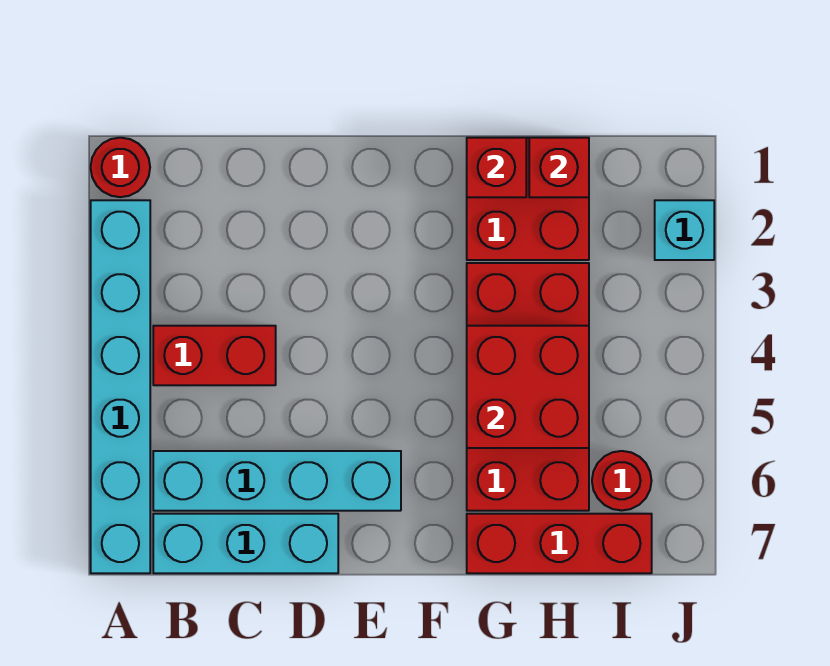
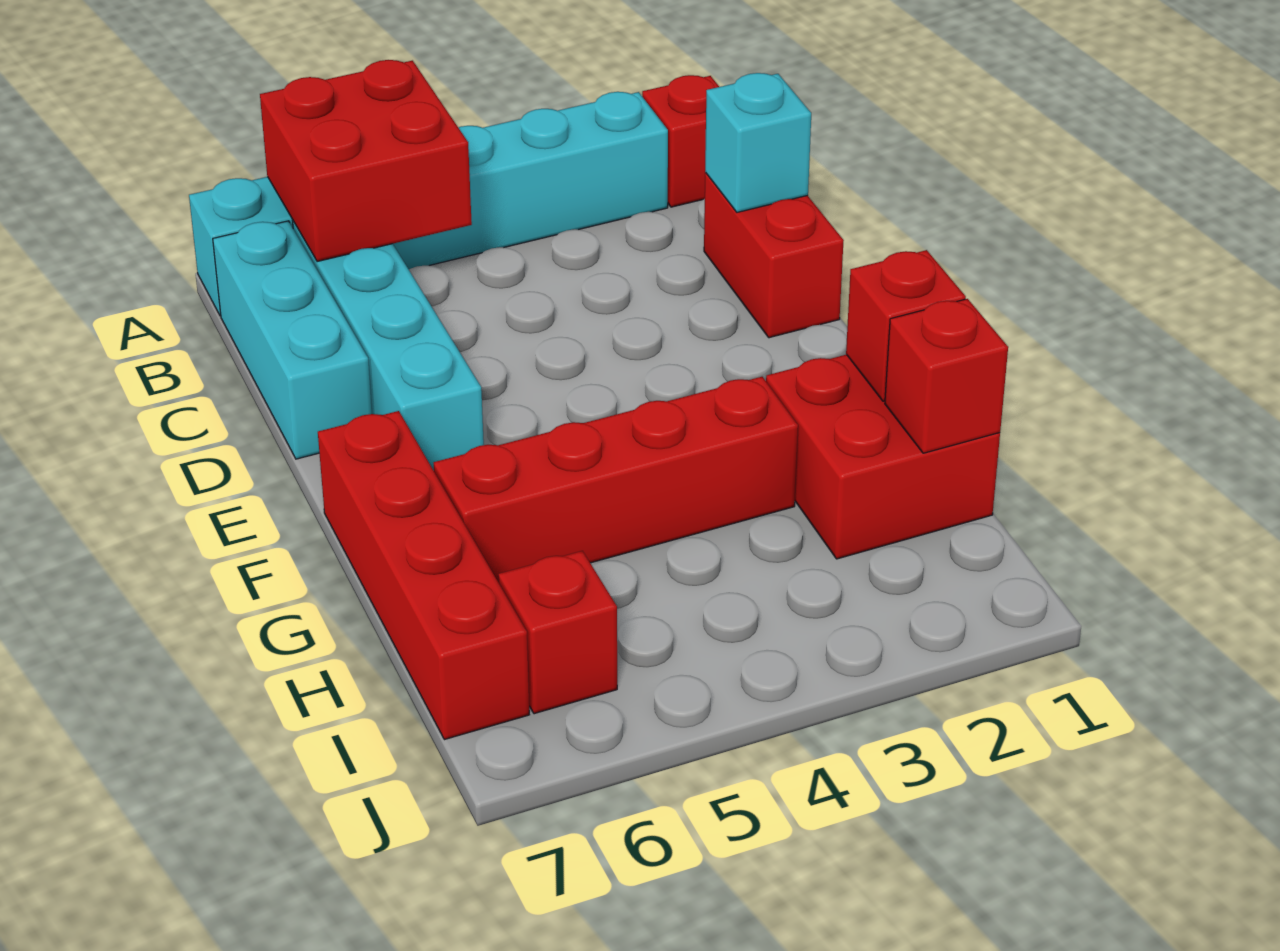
red round brick A1 level 1 -> red brick A1 level 1
red brick B4:C4 level 1 -> red brick C1:D1 level 1
red brick G3:H6 level 1 -> red brick G3:G6 level 1
red brick G4:H5 level 2 -> red brick A5:B6 level 2
red brick G7:I7 level 1 -> red brick F7:I7 level 1
red round brick I6 level 1 -> red brick I6 level 1
cyan brick J2 level 1 -> cyan brick C1 level 2

